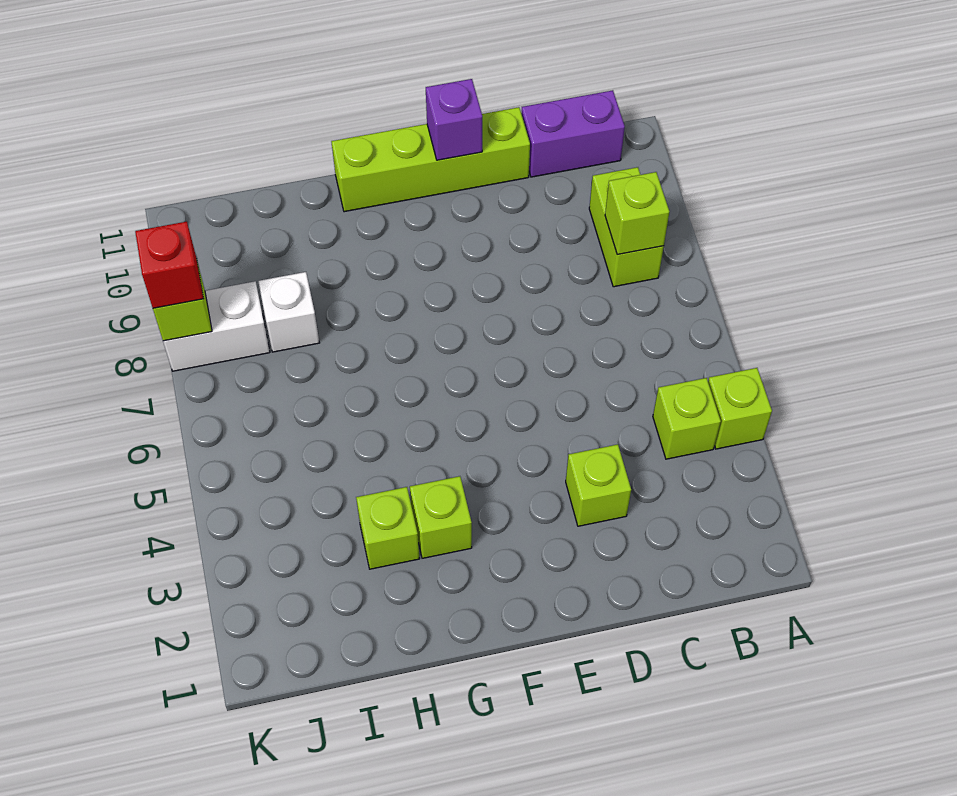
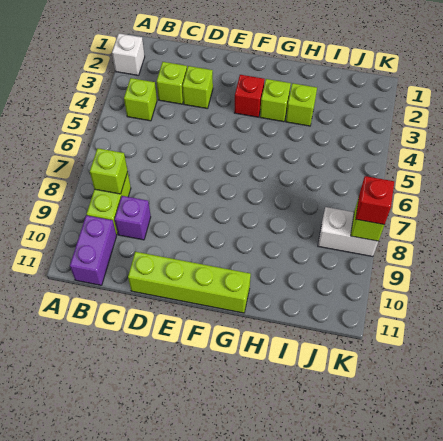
lime brick A4 level 1 -> lime brick C3 level 1
purple brick B11:C11 level 1 -> purple brick B10:B11 level 1
purple brick E11 level 2 -> purple brick C9 level 1
none -> red brick F3 level 1
white brick I8 level 1 -> white brick A2 level 1

